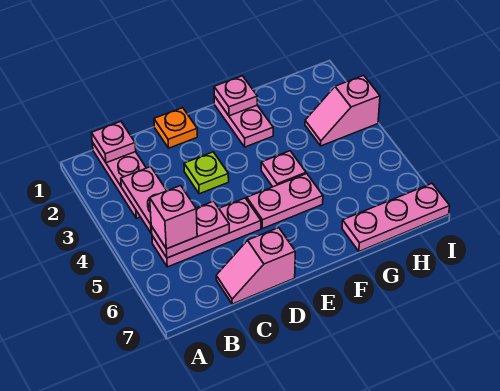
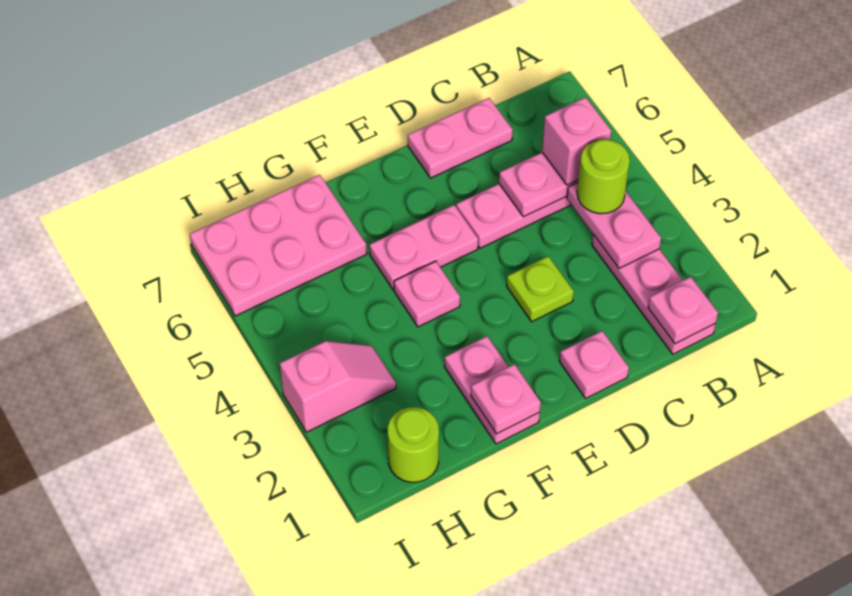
none -> lime round brick B4 level 3
pink slope C7:D7 level 1 top D -> pink plate C7:D7 level 1
orange plate D1 level 1 -> pink plate D1 level 1
pink plate G7:I7 level 1 -> pink plate G6:I7 level 1
none -> lime round brick H1 level 1

